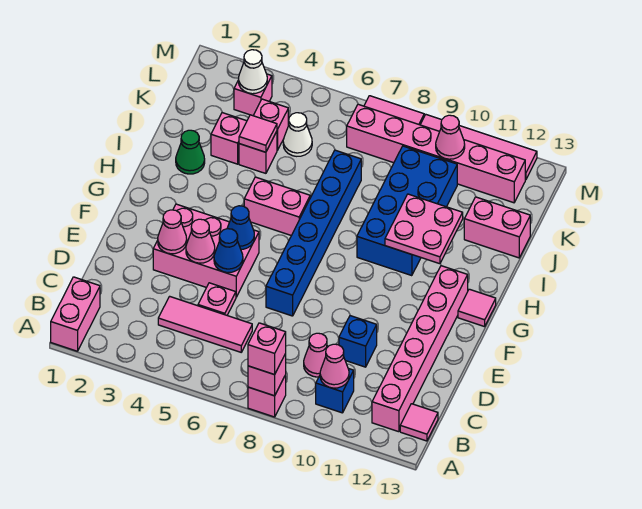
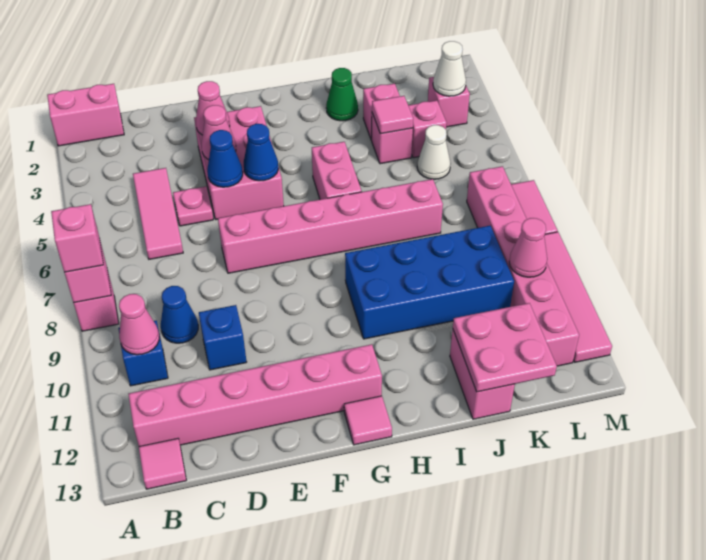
pink cone C9 level 1 -> blue cone C9 level 1
blue brick E7:J7 level 1 -> pink brick E7:J7 level 1
pink plate H10:I11 level 2 -> pink plate J12:K13 level 2

